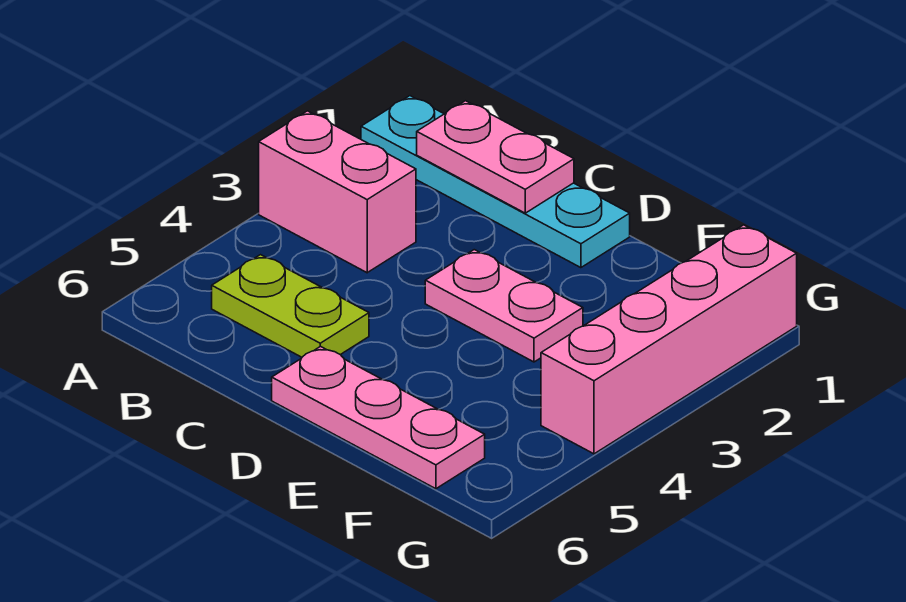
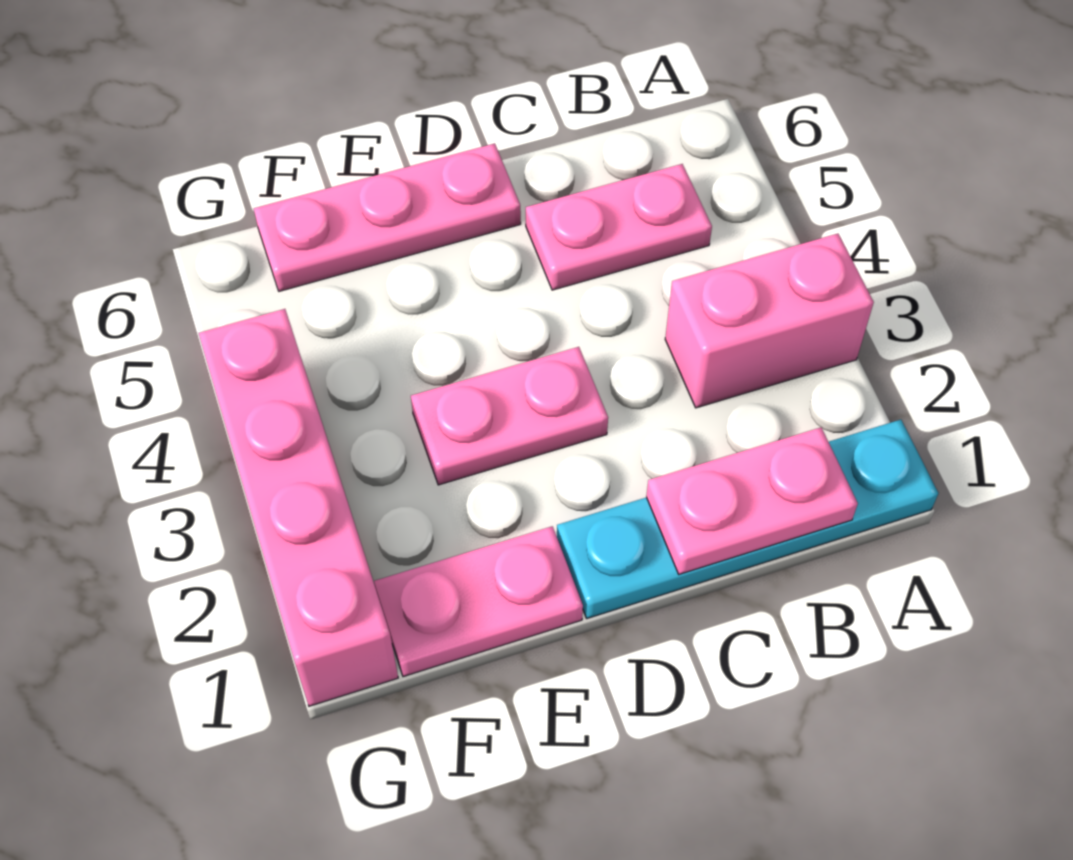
lime plate B5:C5 level 1 -> pink plate B5:C5 level 1
none -> pink plate E1:F1 level 1

